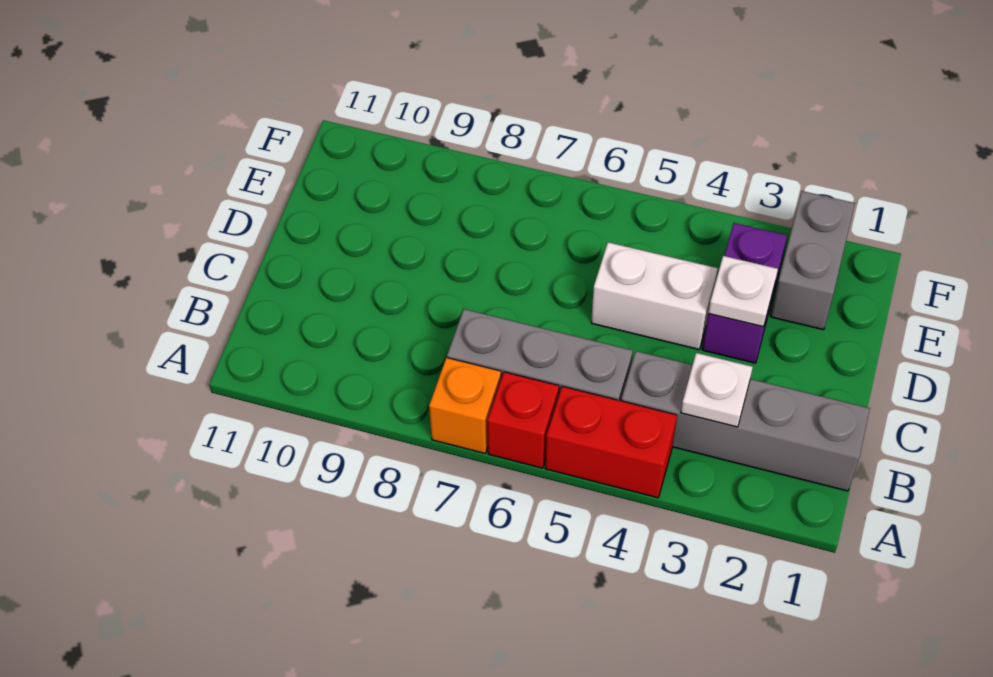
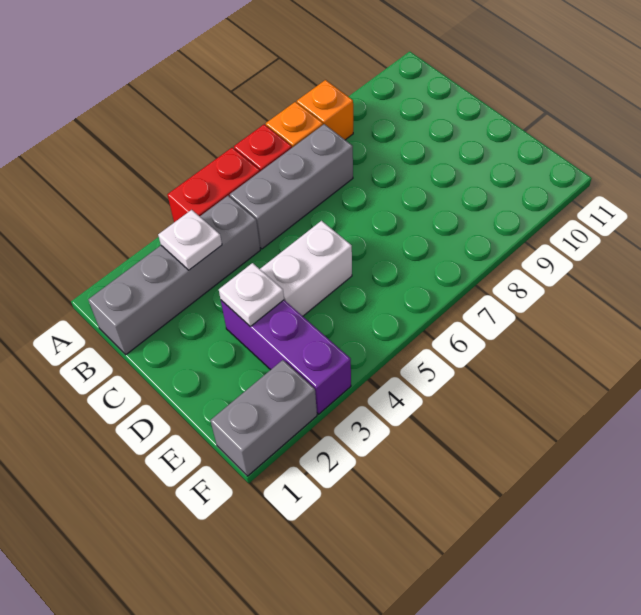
none -> orange brick A8 level 1
purple brick D3:E3 level 1 -> purple brick D3:F3 level 1
grey brick E2:F2 level 1 -> grey brick F1:F2 level 1

